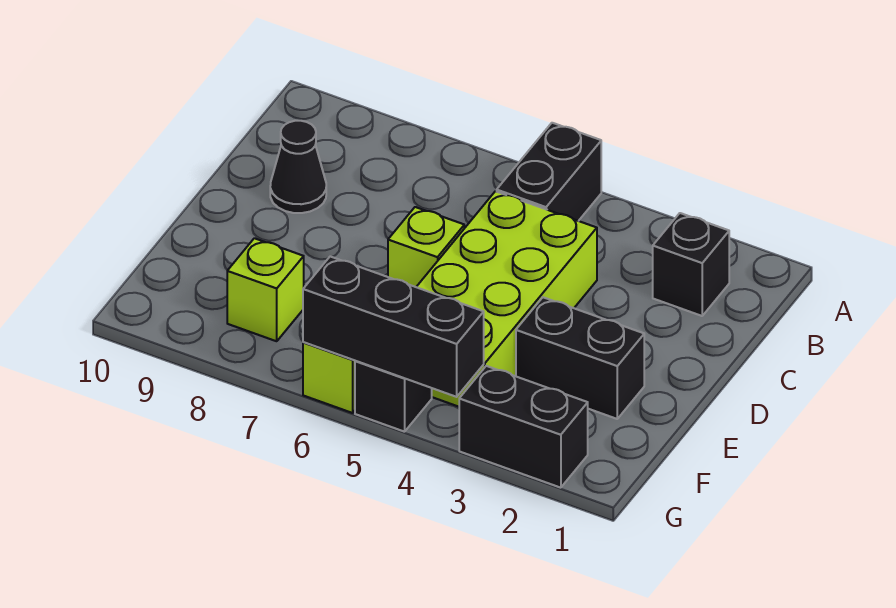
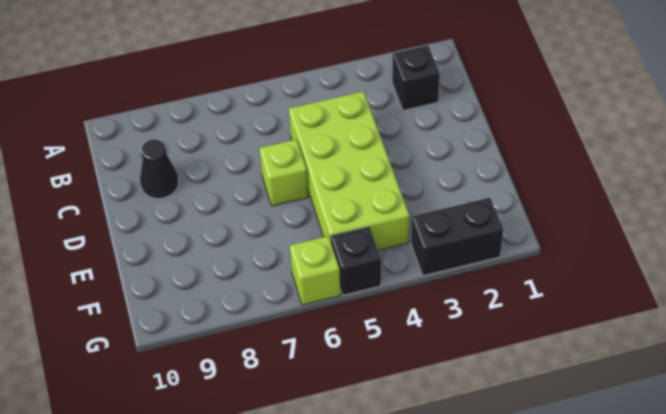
black brick A5:B5 level 1 -> none
black brick E2:E3 level 1 -> none
lime brick F8 level 1 -> none
black brick G4:G6 level 2 -> none

